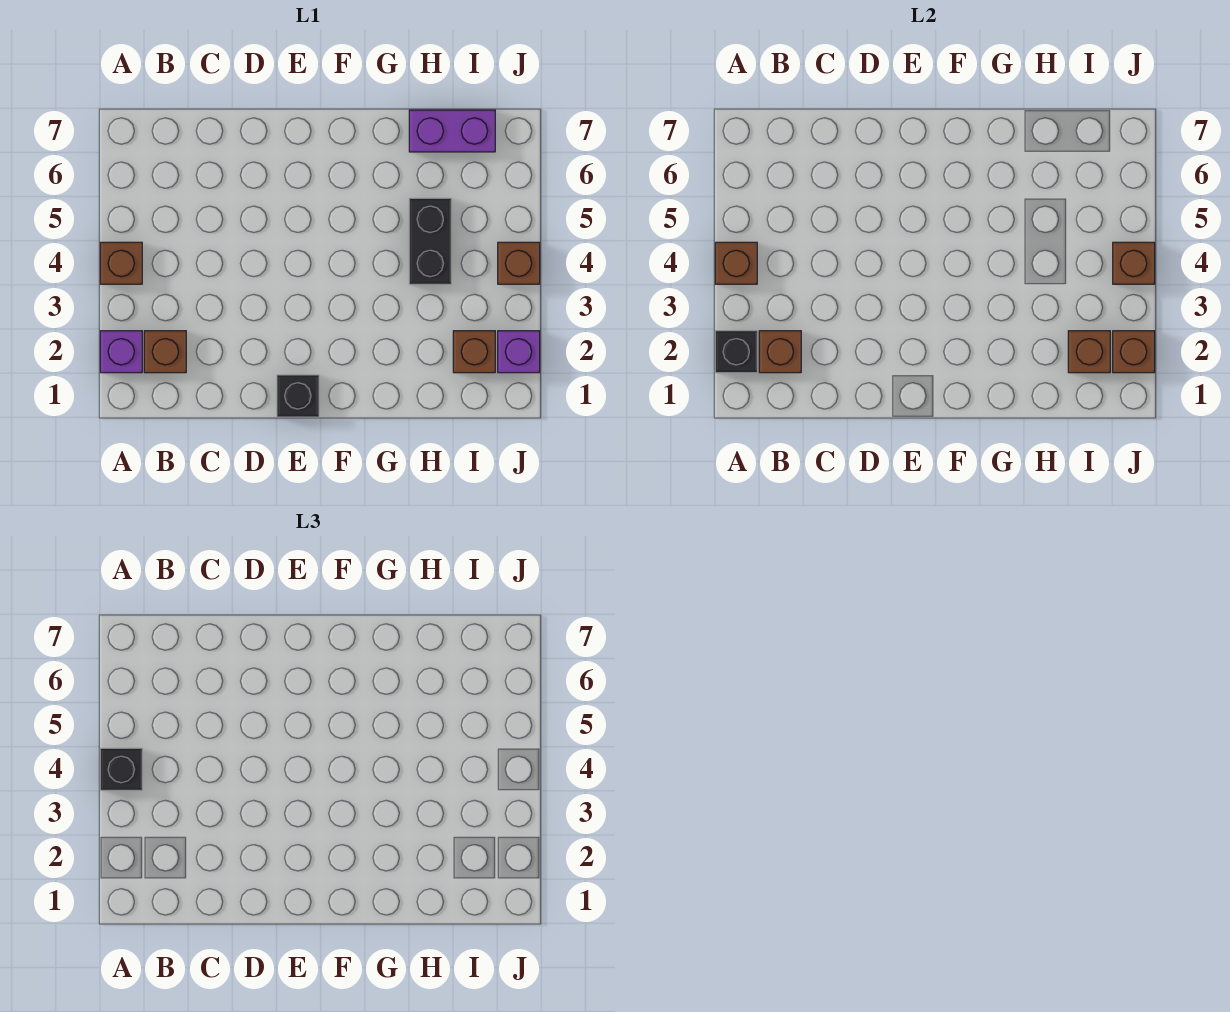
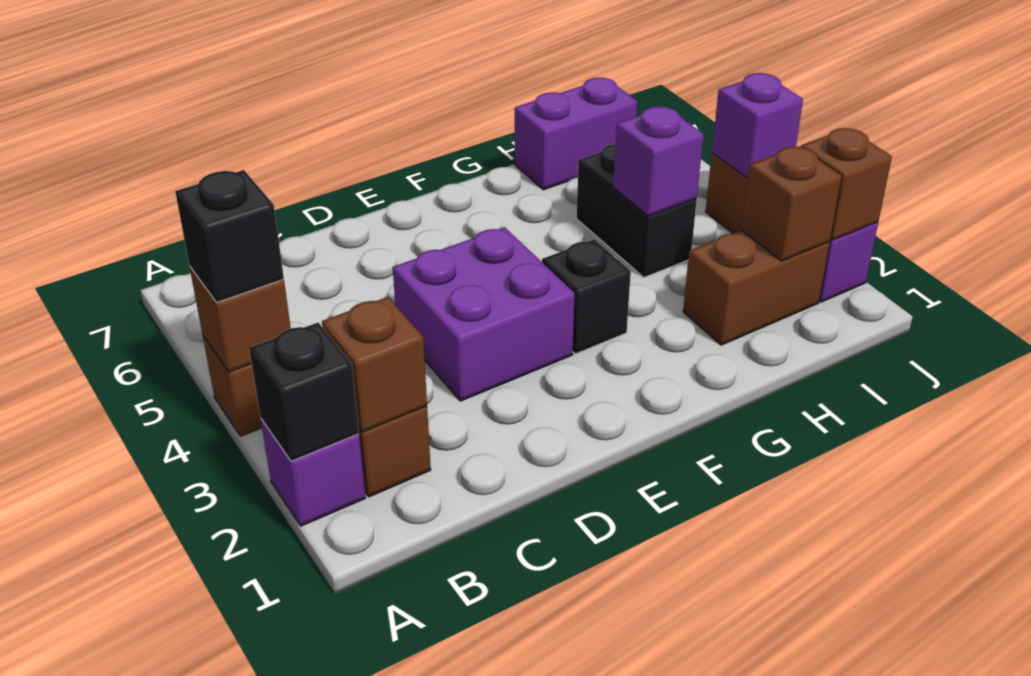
none -> purple brick D3:E4 level 1
black brick E1 level 1 -> black brick F3 level 1
none -> purple brick H4 level 2
brown brick I2 level 1 -> brown brick H2:I2 level 1
brown brick J4 level 2 -> purple brick J4 level 2

